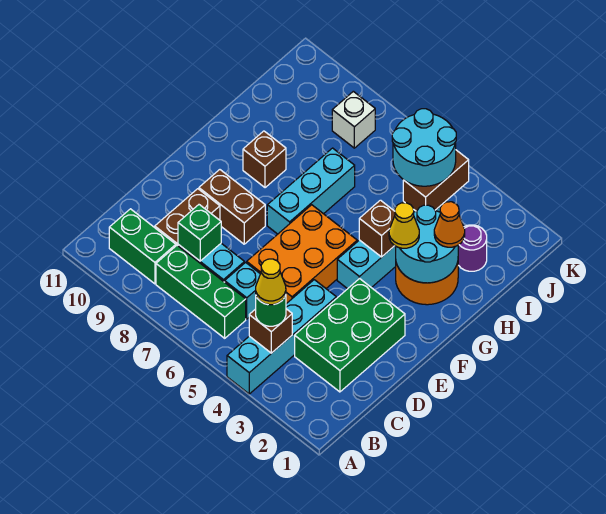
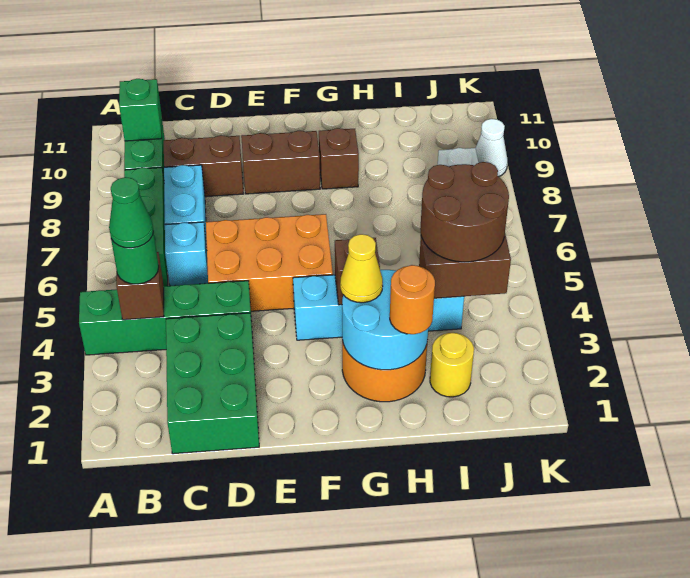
cyan brick A4:D4 level 1 -> green brick A4:D4 level 1
yellow cone B4 level 4 -> green cone B4 level 4
green brick C2:E3 level 1 -> green brick C1:D3 level 1
green brick C8 level 2 -> green brick B10 level 2
brown brick E8:E9 level 1 -> brown brick E9:F9 level 1
cyan brick F7:H7 level 1 -> none
orange cone H2 level 3 -> orange round brick H2 level 3
purple round brick I2 level 1 -> yellow round brick I2 level 1
cyan round brick I4:J5 level 3 -> brown round brick I4:J5 level 3
none -> white cone K9 level 1

